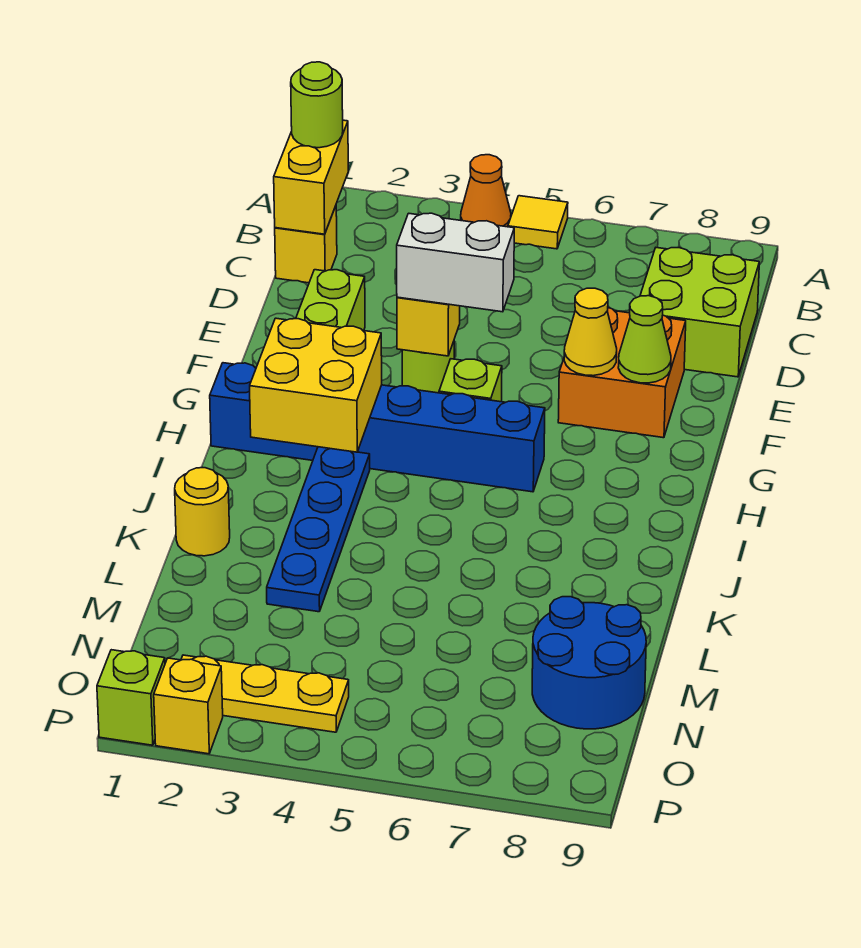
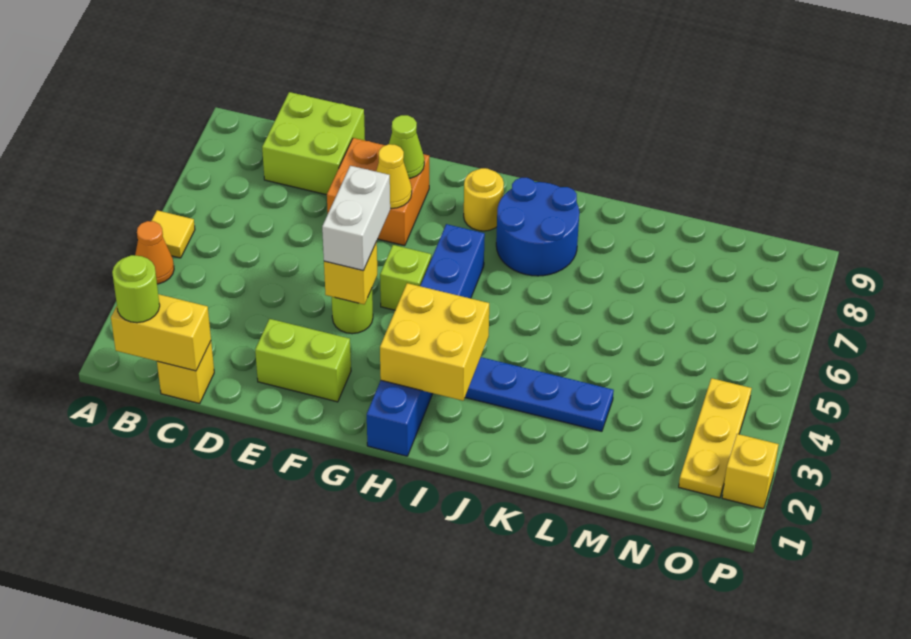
yellow round brick K1 level 1 -> yellow round brick H8 level 1
blue round brick M8:N9 level 1 -> blue round brick I7:J8 level 1
lime brick P1 level 1 -> none

